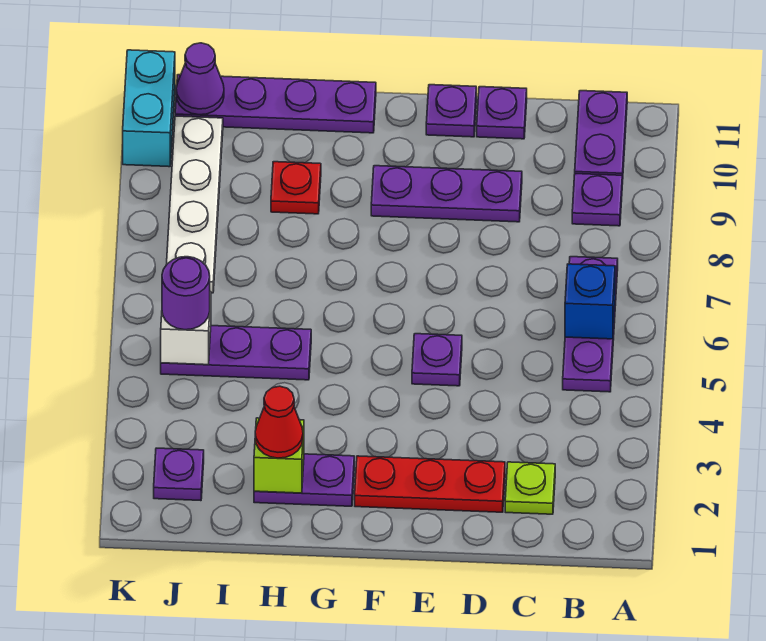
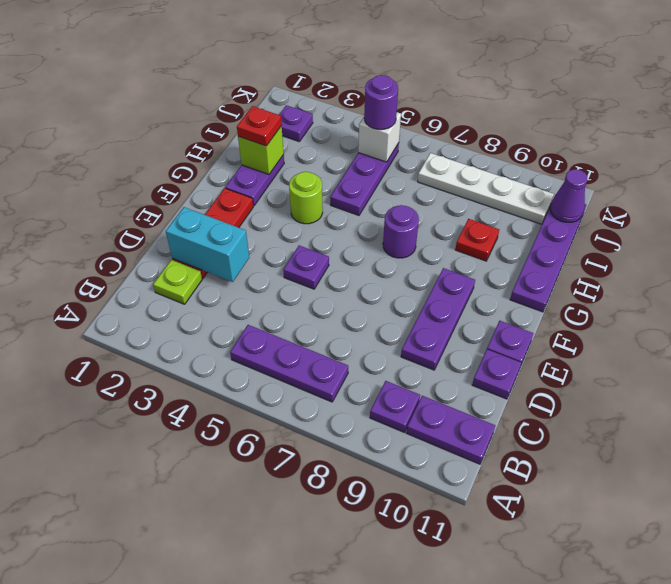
blue brick B6 level 2 -> none
none -> lime round brick G4 level 1
none -> purple round brick G7 level 1
red cone H2 level 3 -> red plate H2 level 3
cyan brick K10:K11 level 1 -> cyan brick D2:D3 level 2

